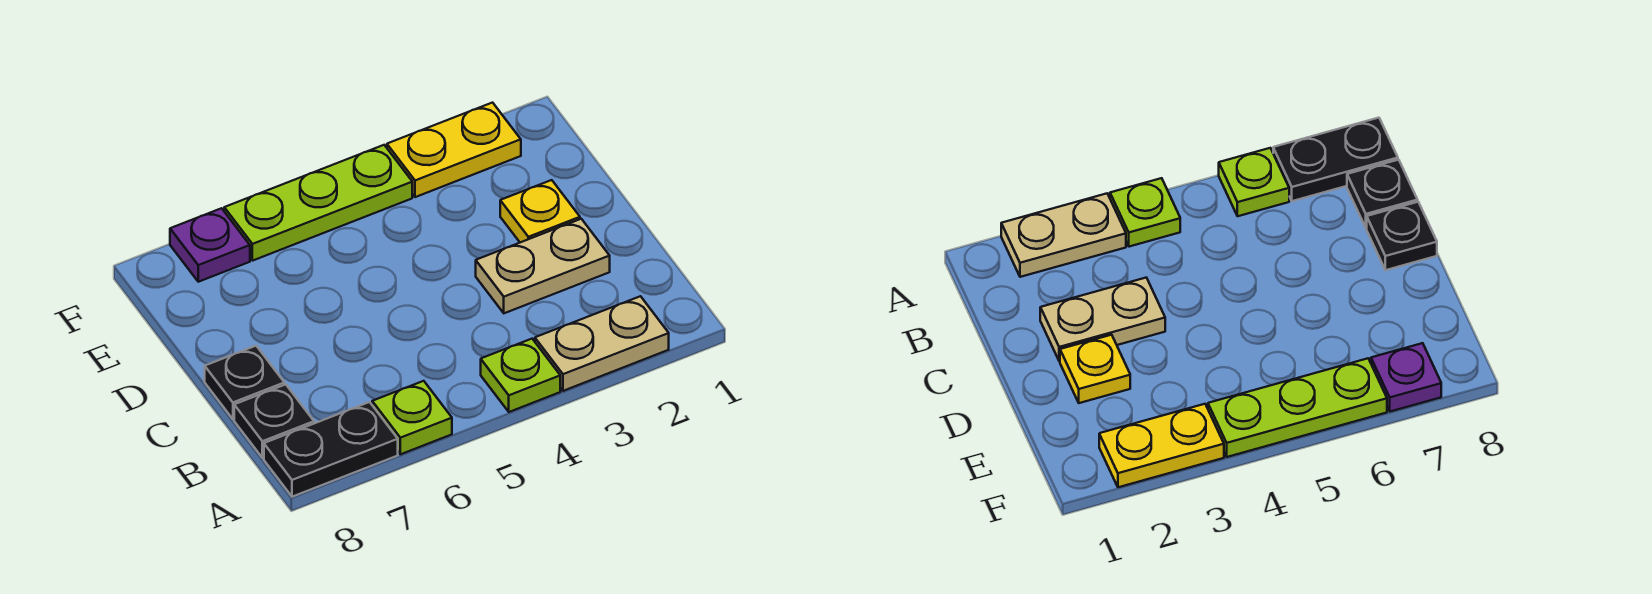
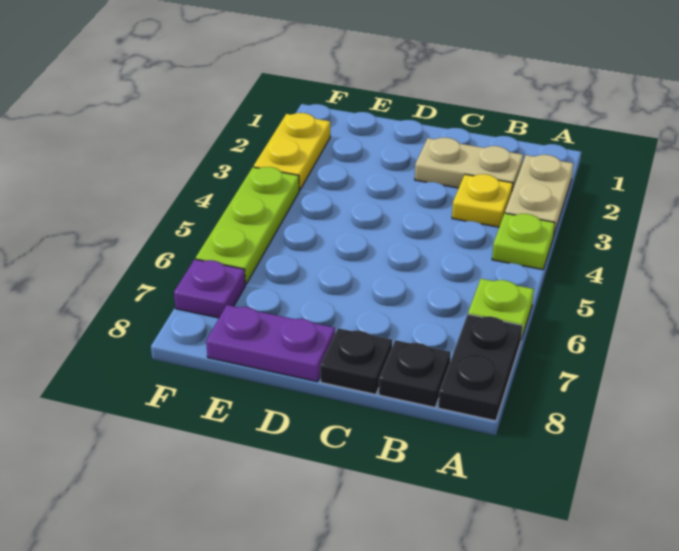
tan plate C2:C3 level 1 -> tan plate B2:C2 level 1
yellow plate D2 level 1 -> yellow plate B3 level 1
none -> purple plate D8:E8 level 1

